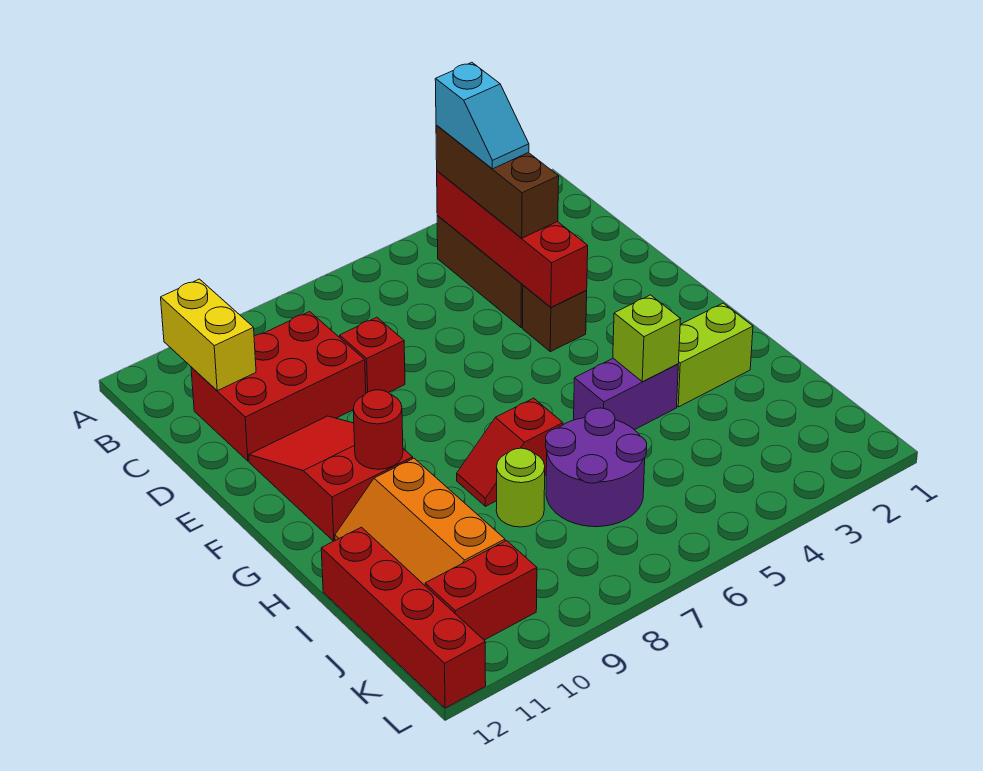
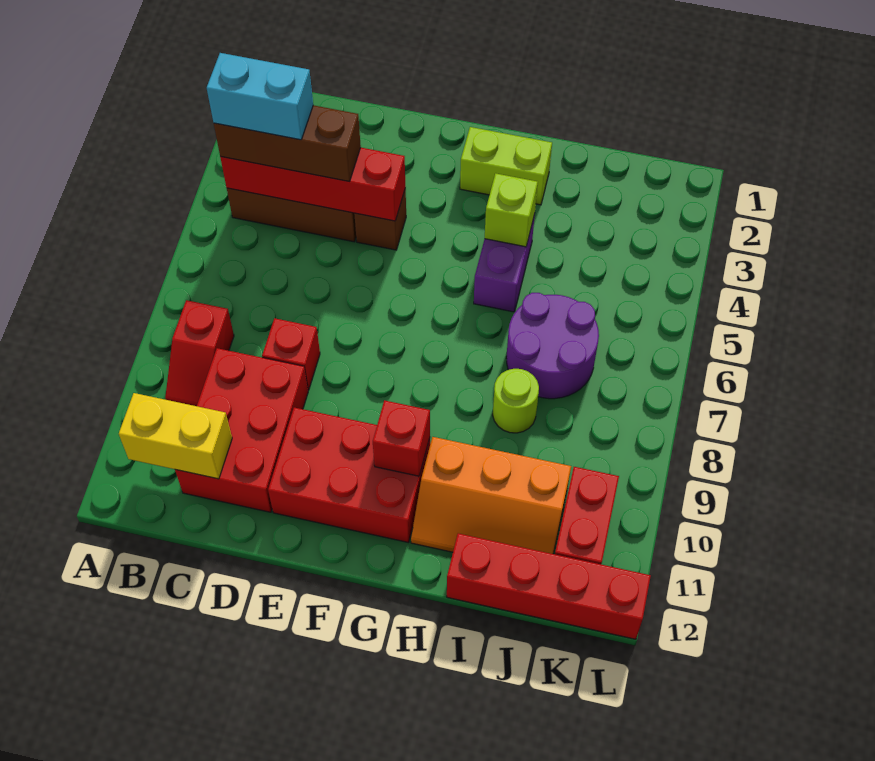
cyan slope B4:C4 level 4 top B -> cyan brick B4:C4 level 4
red slope E10:G11 level 1 top G -> red brick E10:G11 level 1
red round brick G10 level 2 -> red brick G10 level 2
lime brick H2:H3 level 1 -> lime brick G2:H2 level 1
red slope H7:H8 level 1 top 7 -> red slope B8:B9 level 1 top 8

